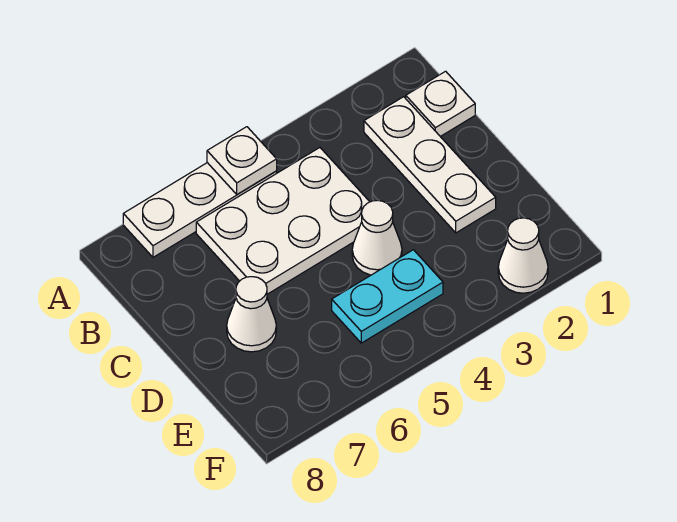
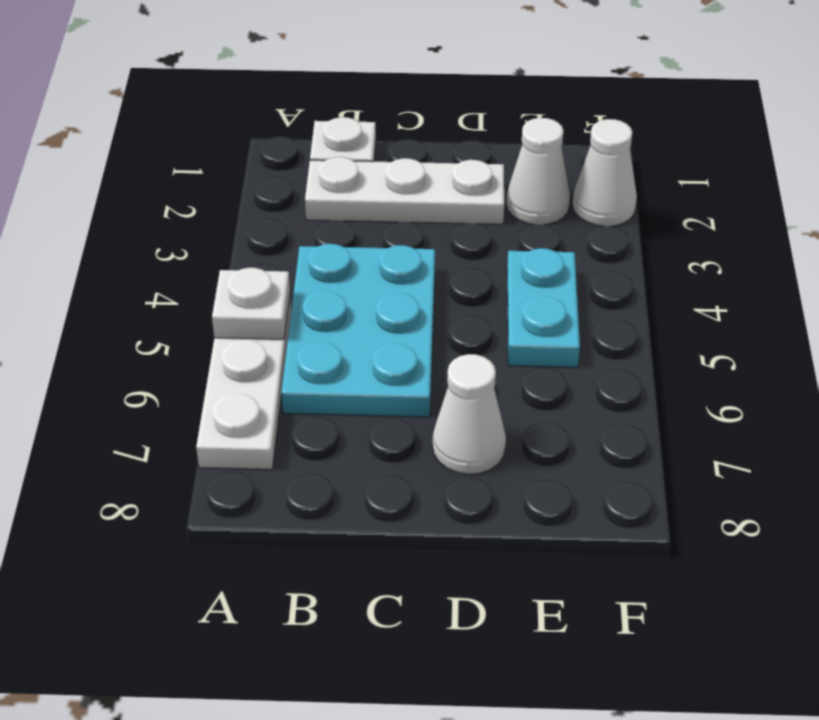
white plate B4:C6 level 1 -> cyan plate B4:C6 level 1
white cone D4 level 1 -> white cone E2 level 1

